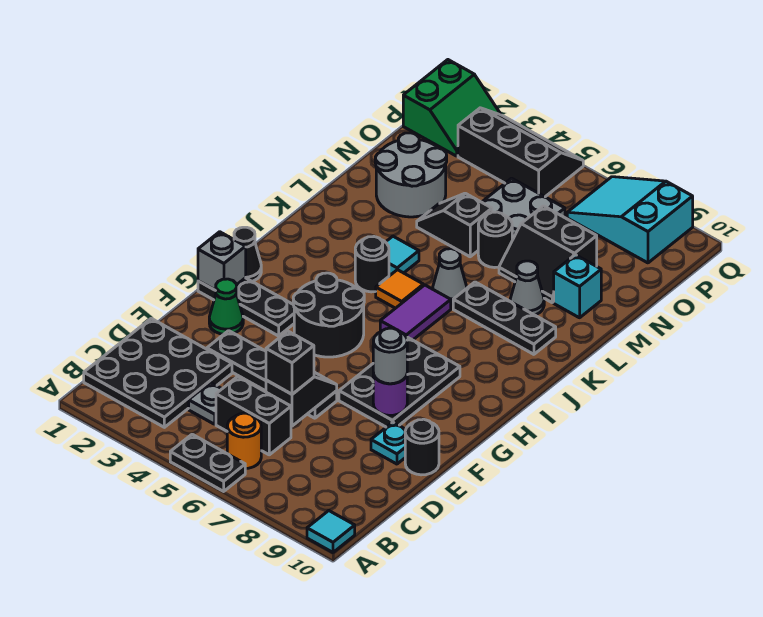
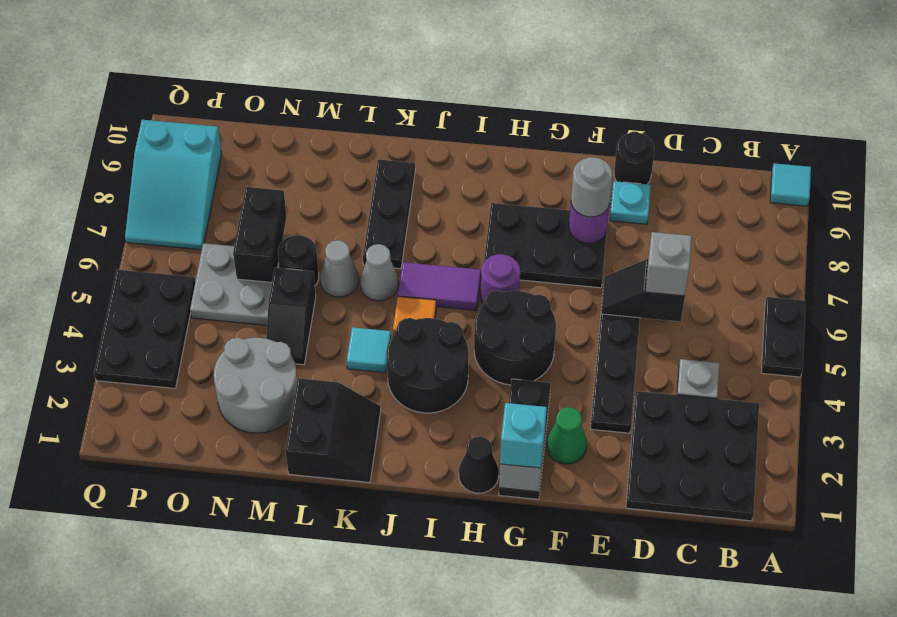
orange round brick B6 level 1 -> none
black brick C5:C6 level 1 -> black brick N6:N7 level 2
black brick D6 level 3 -> grey brick D6 level 3
none -> purple round brick H6 level 1
black round brick J4 level 1 -> black round brick I3:J4 level 1
grey cone L8 level 1 -> grey cone L6 level 1
black slope M7:N8 level 1 top N -> black slope K1:L2 level 1 top L
cyan brick M9 level 1 -> cyan brick G1 level 3
green slope P1:Q2 level 1 top 1 -> none
black slope P3:Q5 level 1 top P -> black plate P3:Q5 level 1

